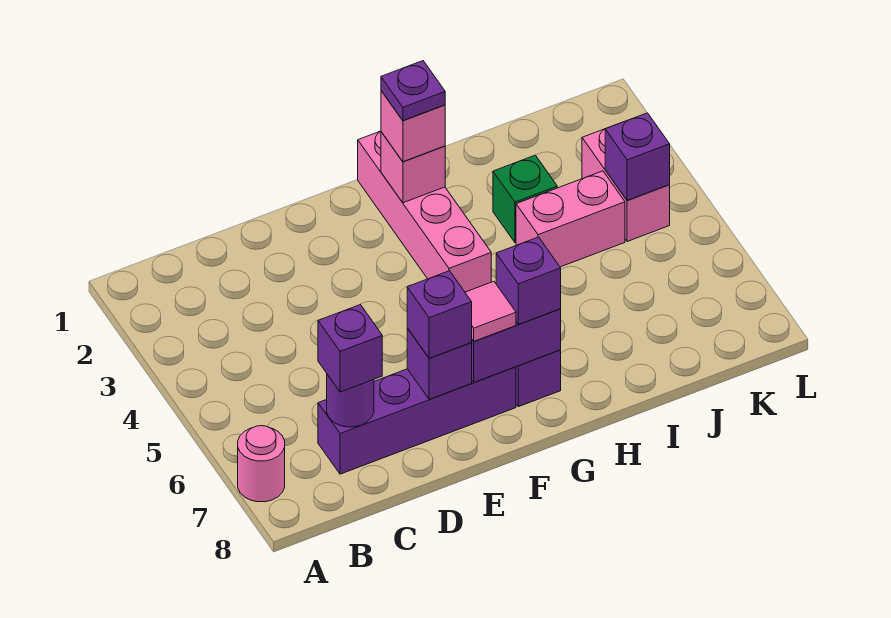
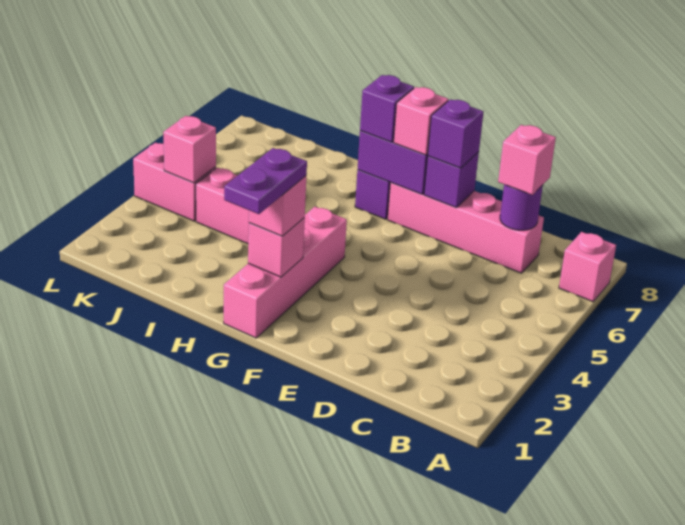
pink round brick A7 level 1 -> pink brick A7 level 1
purple brick C7:F7 level 1 -> pink brick C7:F7 level 1
purple brick C7 level 3 -> pink brick C7 level 3
pink tile F7 level 3 -> pink brick F7 level 3
purple plate G2 level 4 -> purple plate G1:G2 level 4
green brick I3 level 1 -> none
pink brick K3:K4 level 1 -> pink brick K4:L4 level 1
purple brick K4 level 2 -> pink brick K4 level 2

